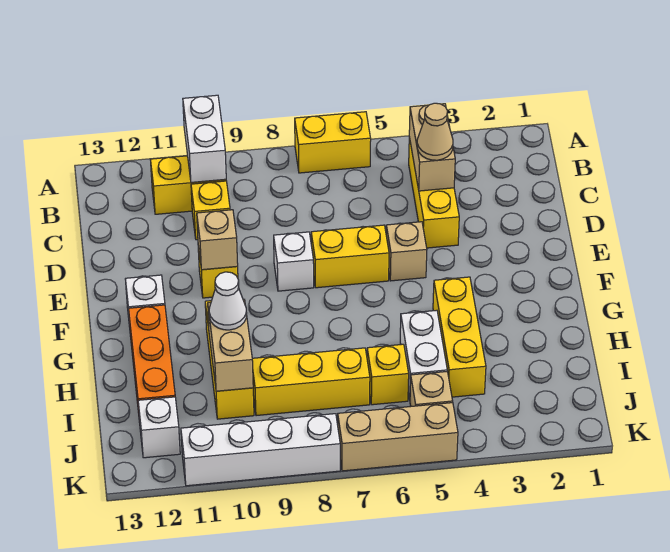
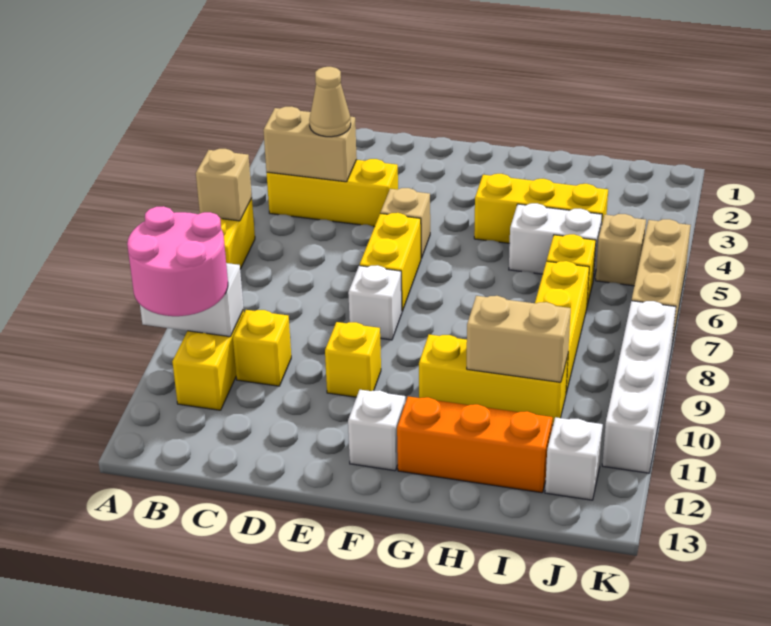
none -> pink round brick A10:B11 level 3
tan brick E10 level 2 -> tan brick A6 level 2
white cone H10 level 3 -> none

